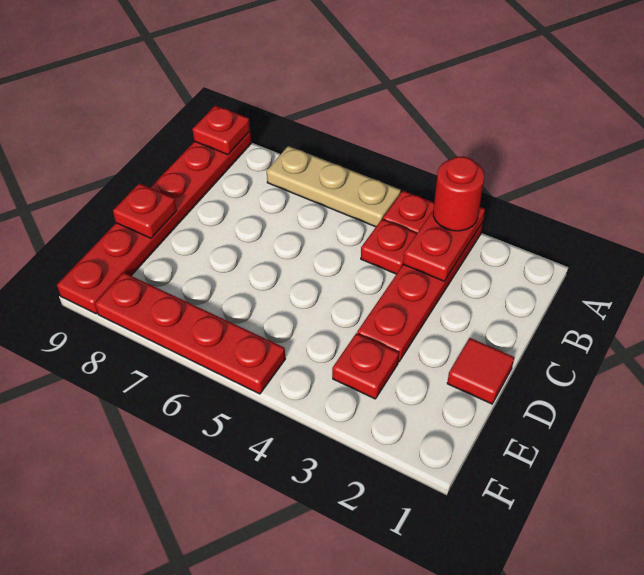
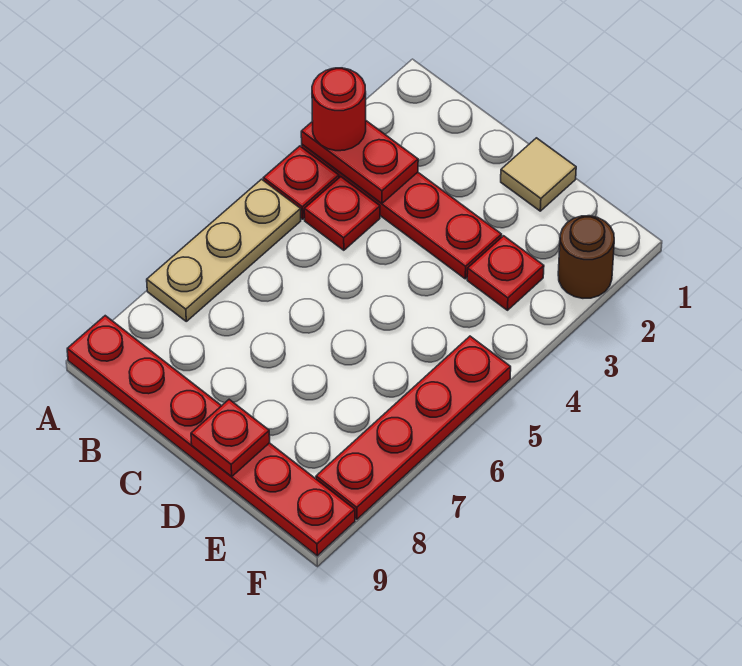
red plate A9 level 2 -> none
red tile D1 level 1 -> tan tile D1 level 1
none -> brown round brick F2 level 1

